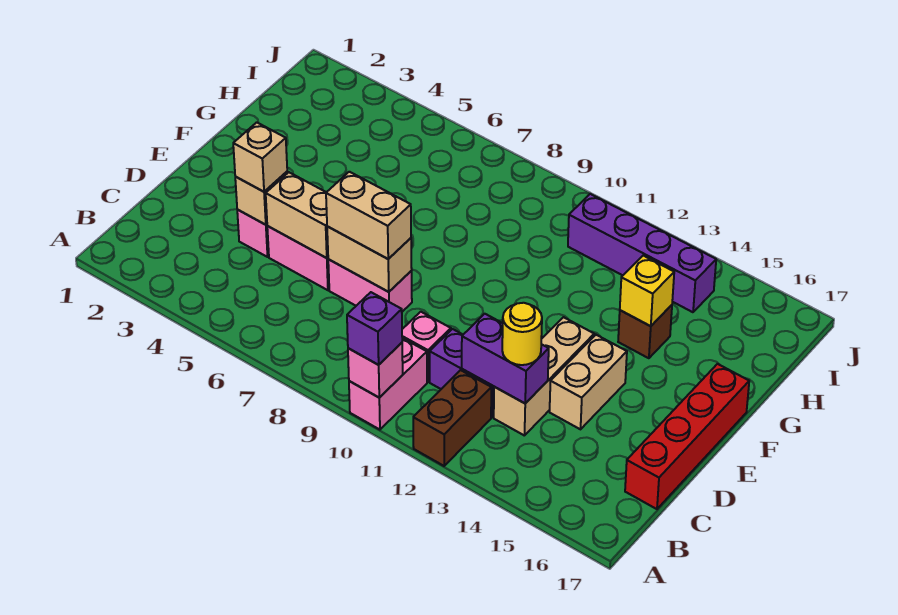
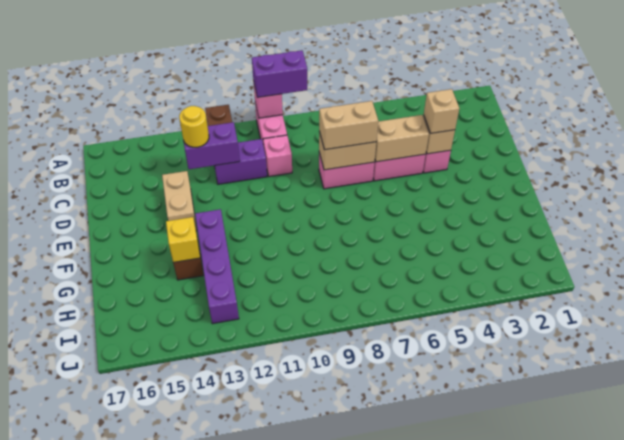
purple brick A10 level 3 -> purple brick A9:A10 level 3
tan brick C13:E13 level 1 -> none
red brick C17:F17 level 1 -> none
purple brick I11:I14 level 1 -> purple brick F13:I13 level 1

